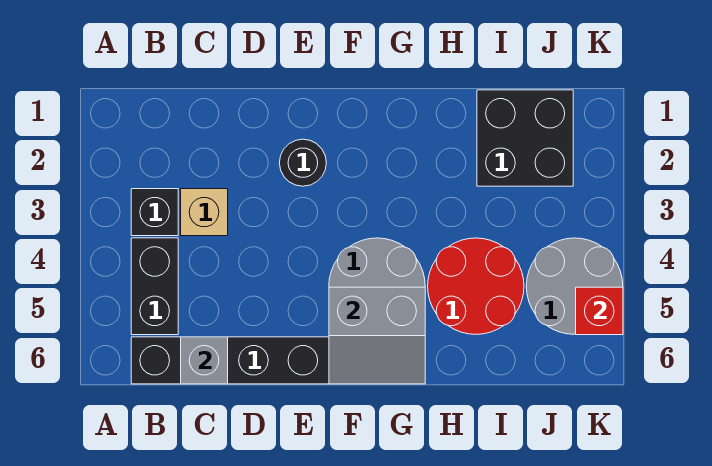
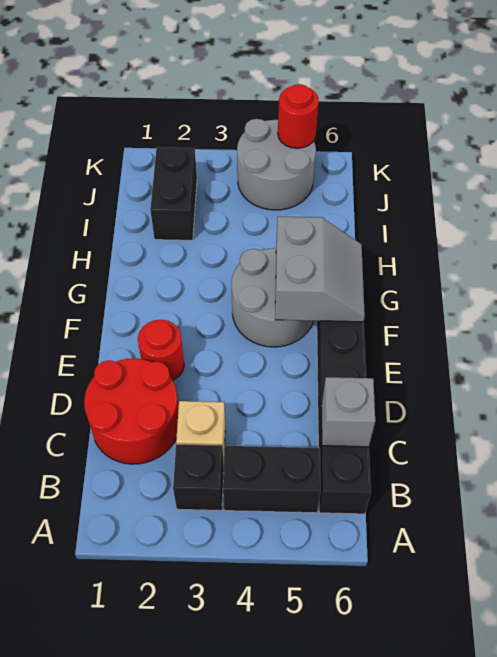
black round brick E2 level 1 -> red round brick E2 level 1
red round brick H4:I5 level 1 -> red round brick C1:D2 level 1
black brick I1:J2 level 1 -> black brick I2:J2 level 1
red brick K5 level 2 -> red round brick K5 level 2

